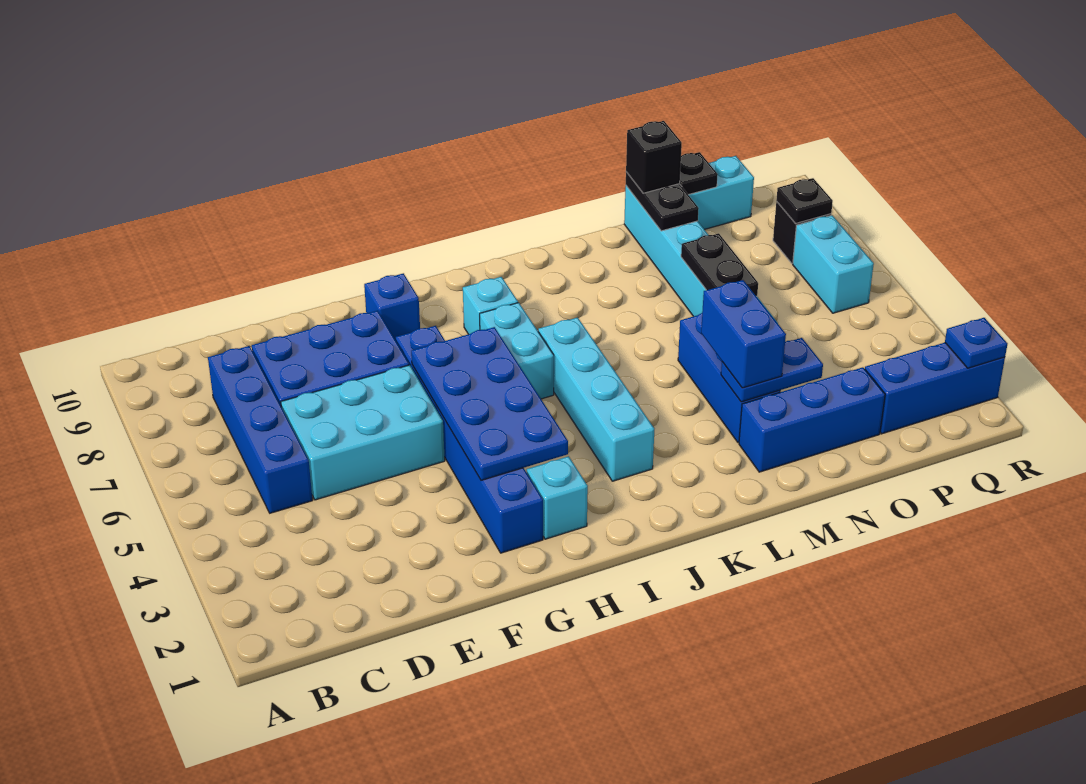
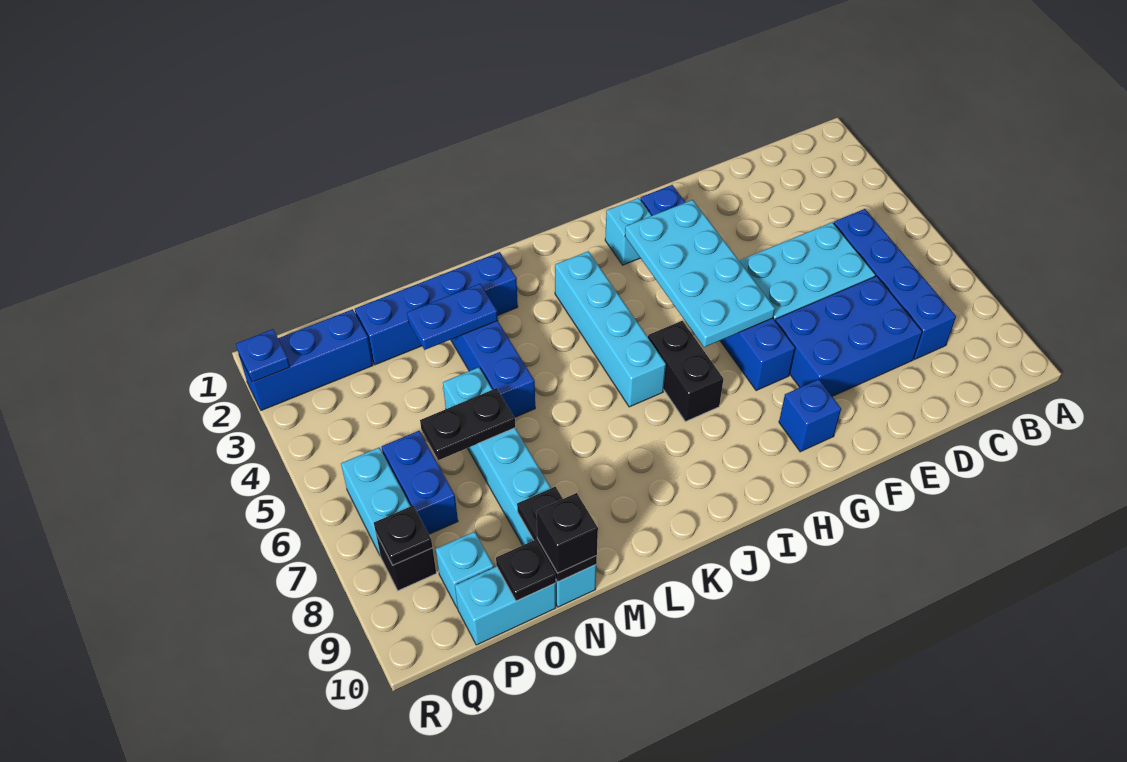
blue plate G3:H6 level 2 -> cyan plate G3:H6 level 2
cyan brick I6:I7 level 1 -> black brick I6:I7 level 1
cyan brick I8 level 1 -> cyan brick P9 level 1
blue brick M2:O2 level 1 -> blue brick L2:O2 level 1
blue brick M3:M4 level 3 -> blue brick P6:P7 level 1
black plate N6:N7 level 2 -> black plate N6:O6 level 2

